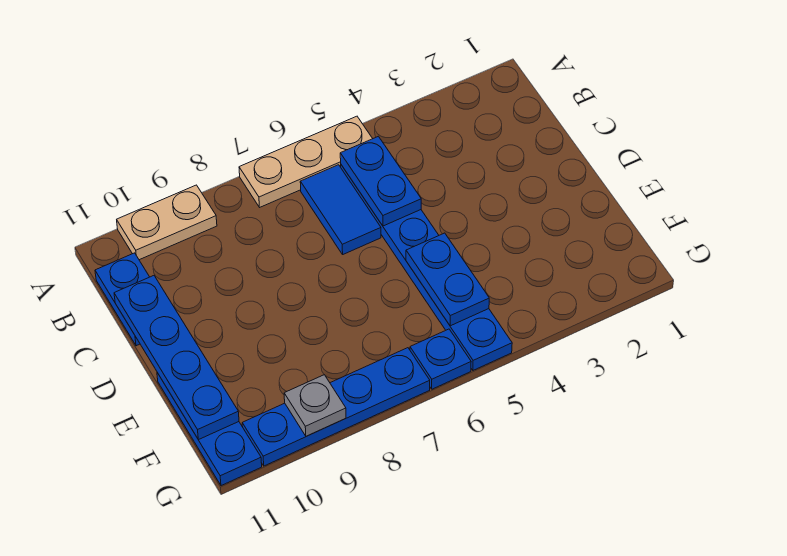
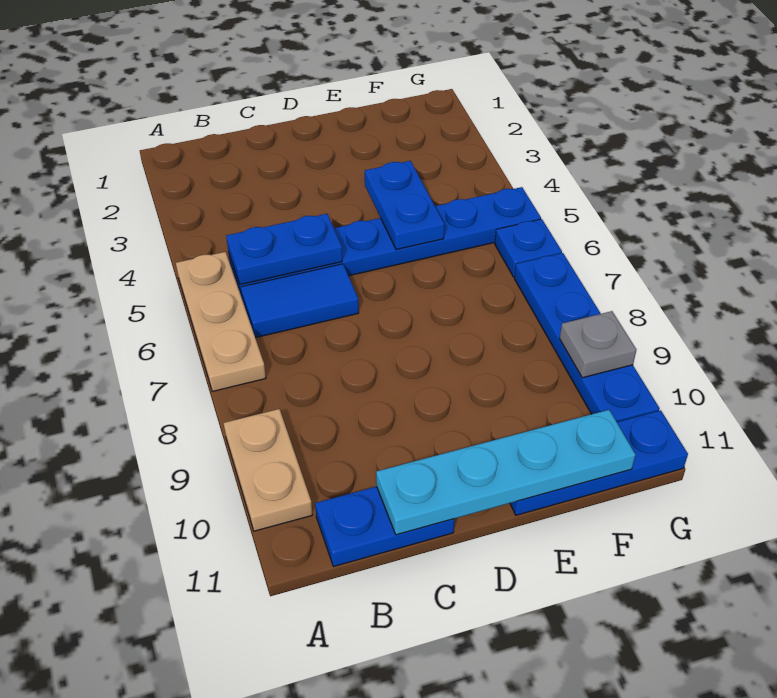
blue plate C11:F11 level 2 -> cyan plate C11:F11 level 2
blue plate E5:F5 level 2 -> blue plate E4:E5 level 2

